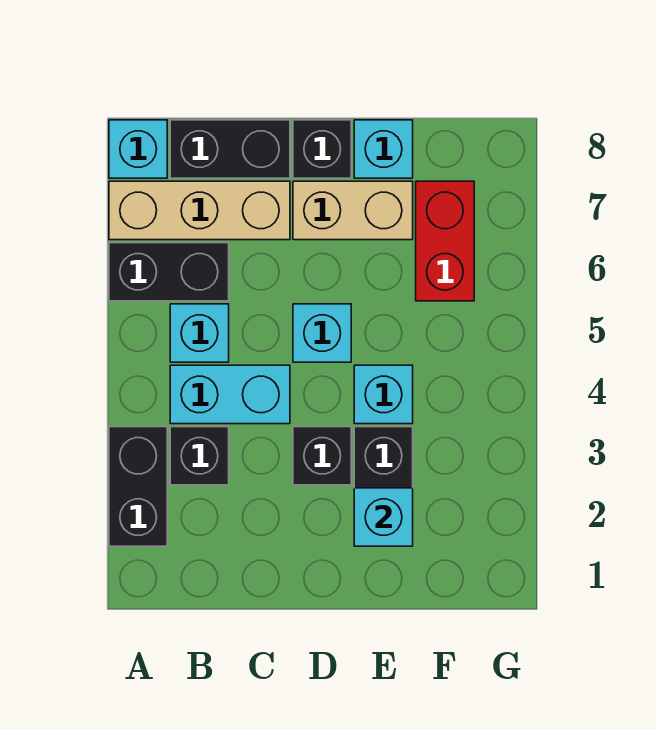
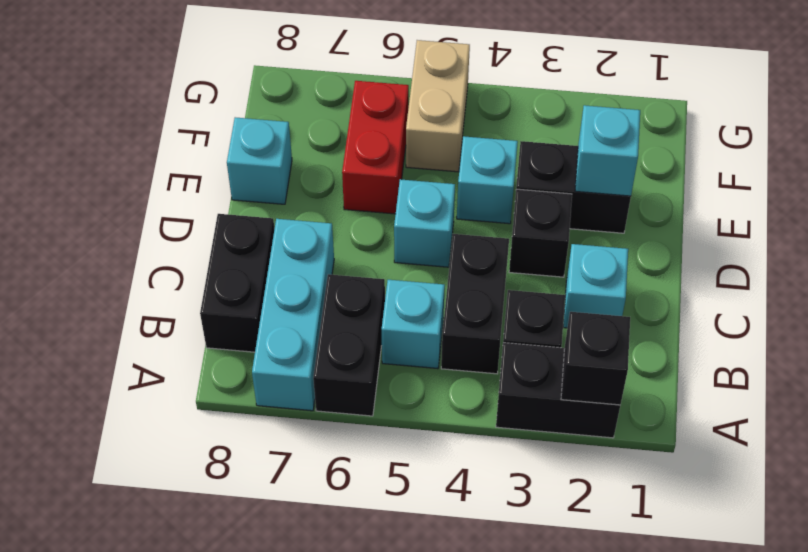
tan brick A7:C7 level 1 -> cyan brick A7:C7 level 1
cyan brick A8 level 1 -> cyan brick C2 level 1
cyan brick B4:C4 level 1 -> black brick B4:C4 level 1
tan brick D7:E7 level 1 -> tan brick F5:G5 level 1
black brick D8 level 1 -> black brick A2 level 2
red brick F6:F7 level 1 -> red brick E6:F6 level 1

